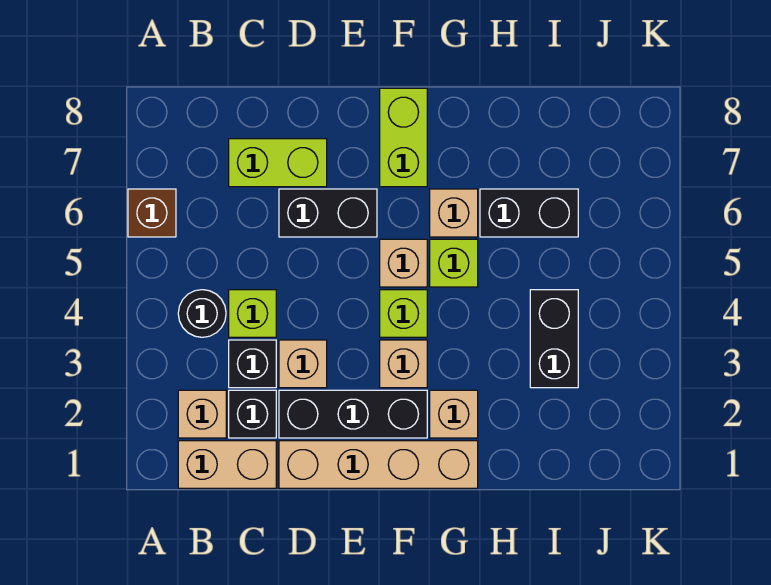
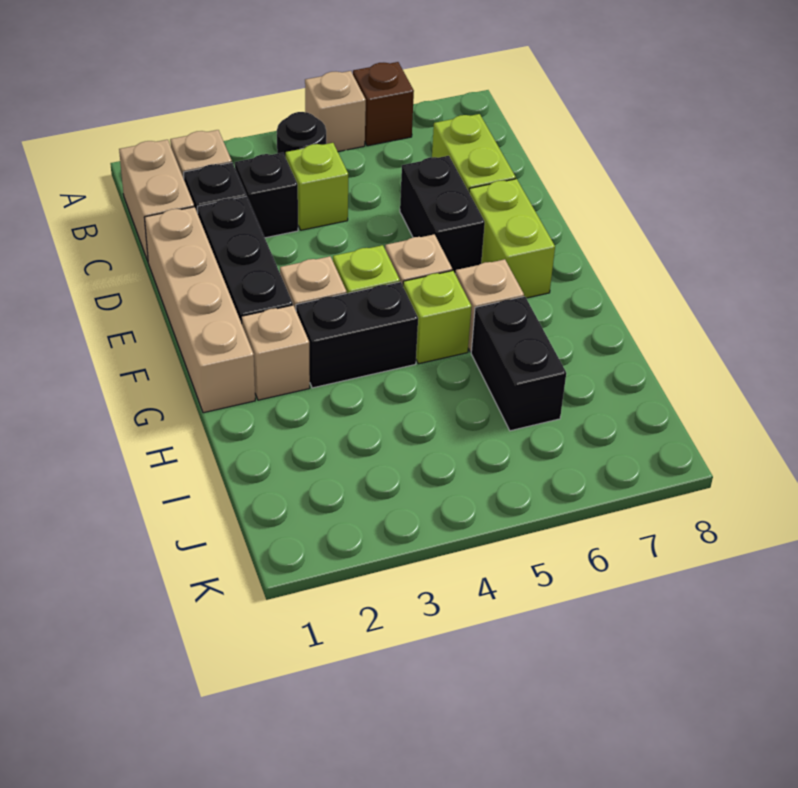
tan brick D3 level 1 -> tan brick A5 level 1
lime brick F7:F8 level 1 -> lime brick E7:F7 level 1
black brick I3:I4 level 1 -> black brick G3:G4 level 1

